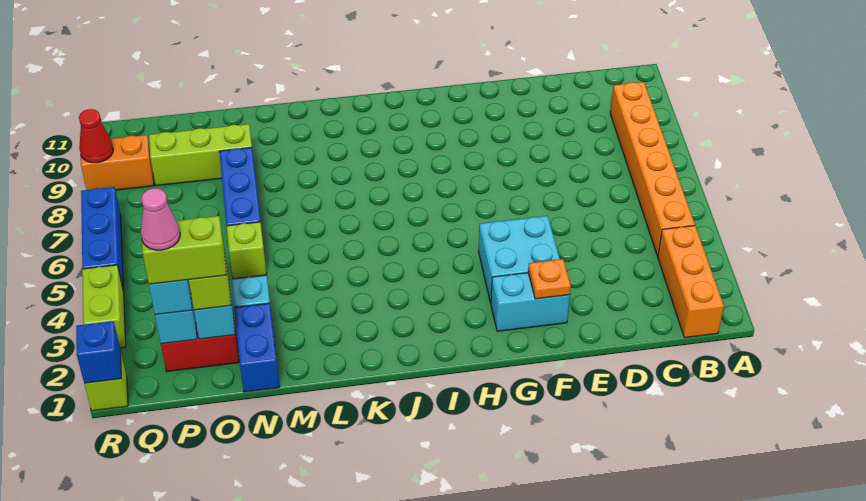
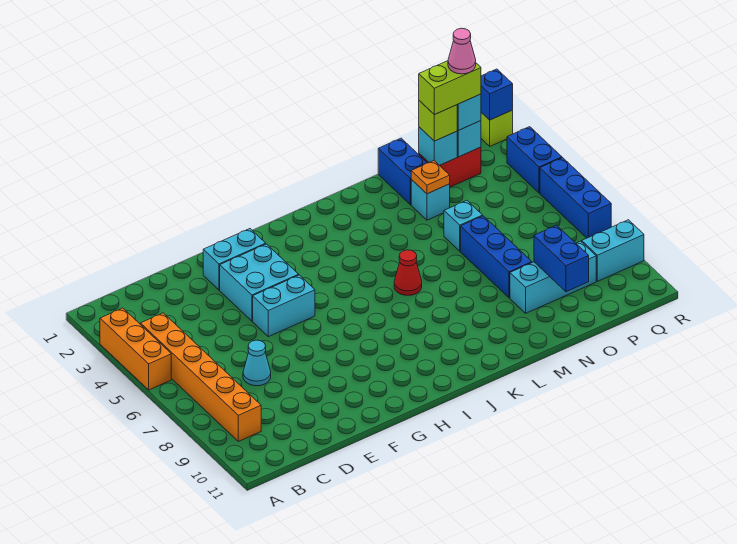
orange brick B1:B3 level 1 -> orange brick A3:A5 level 1
none -> cyan cone D7 level 1
orange plate F2 level 2 -> orange plate N3 level 2
none -> cyan brick F5:G5 level 1
lime brick N5 level 1 -> cyan brick N5 level 1
lime brick N9:P9 level 1 -> cyan brick N9:P9 level 1
none -> blue brick O9:O10 level 2
orange brick Q9:R9 level 1 -> cyan brick Q9:R9 level 1
lime brick R3:R4 level 1 -> blue brick R3:R4 level 1
red cone R9 level 2 -> red cone K6 level 1

